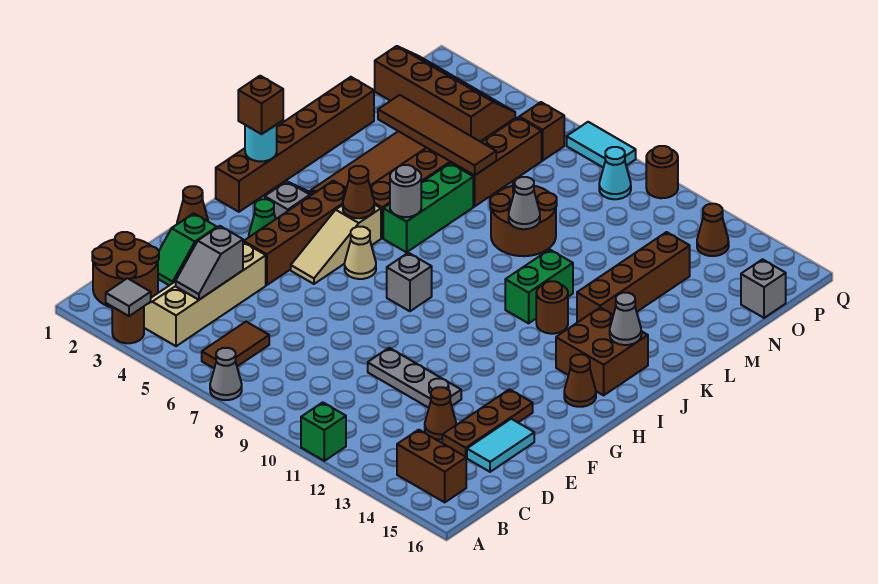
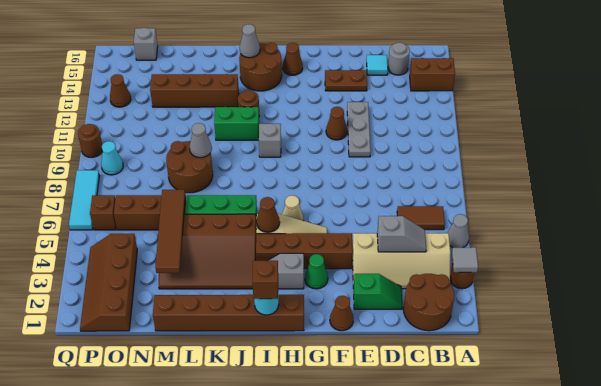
grey cone A7 level 1 -> grey cone A5 level 1
green brick A11 level 1 -> none
brown brick B14:B15 level 1 -> brown brick A14:B14 level 1
brown cone D13 level 1 -> brown cone F11 level 1
brown plate D14:F14 level 1 -> brown plate E14:F14 level 1
cyan tile D15:E15 level 1 -> cyan tile D15 level 1
grey brick H8 level 1 -> grey brick I10 level 1
brown brick I14:J15 level 1 -> brown round brick I14:J15 level 1
grey round brick J6 level 2 -> grey round brick C15 level 1
cyan tile Q7:Q8 level 1 -> cyan tile Q6:Q8 level 1

